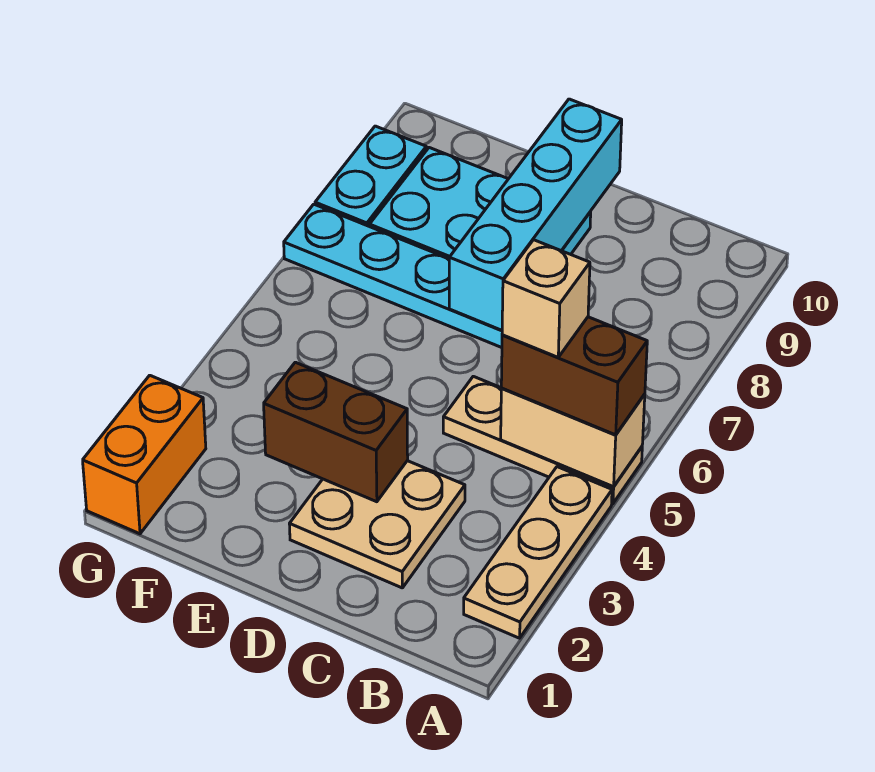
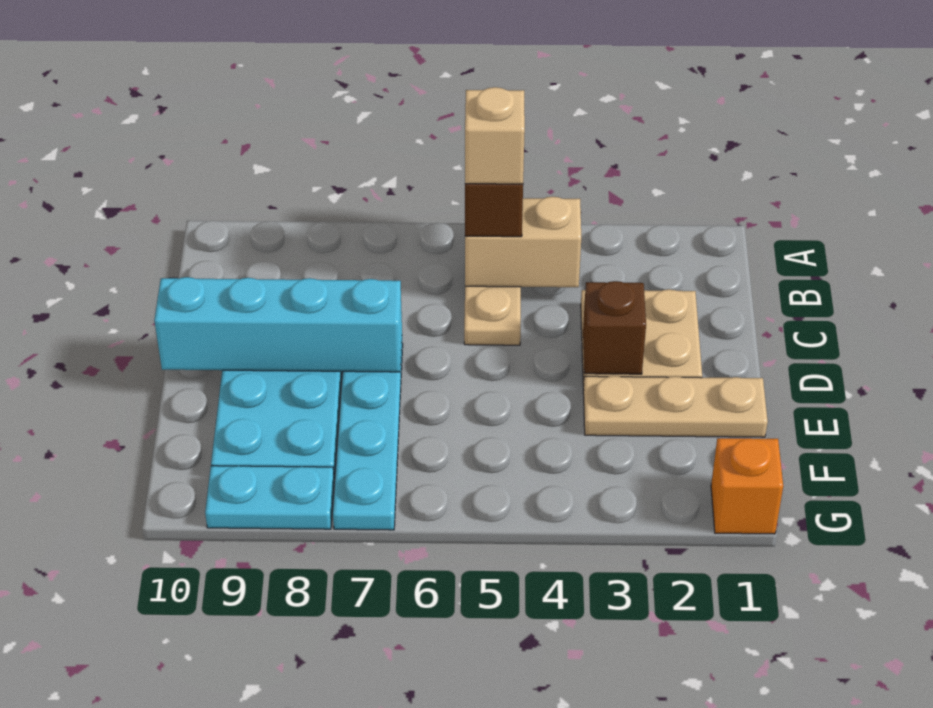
tan plate A2:A4 level 1 -> tan plate E1:E3 level 1
tan brick A5:B5 level 2 -> tan brick B4:B5 level 2
brown brick D3:E3 level 2 -> brown brick D3 level 2
orange brick G1:G2 level 1 -> orange brick G1 level 1

